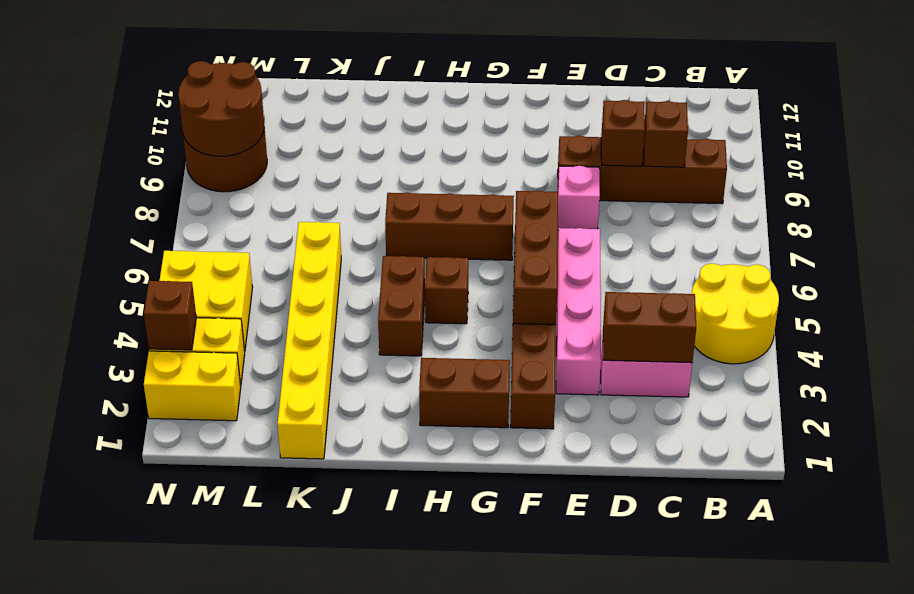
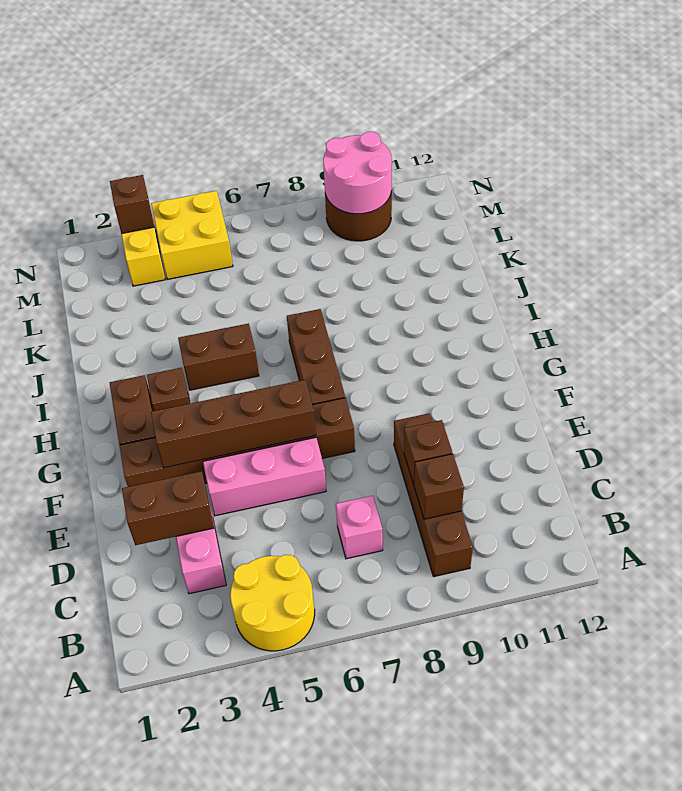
brown brick C3:D3 level 2 -> brown brick D2:D3 level 2
pink brick E3:E6 level 1 -> pink brick E4:E6 level 1
pink brick E8 level 1 -> pink brick C7 level 1
brown brick F4:F6 level 2 -> brown brick F3:F6 level 2
brown brick H5 level 1 -> brown brick H3 level 1
yellow brick K1:K6 level 1 -> none
yellow brick M2:N2 level 1 -> none
brown round brick M9:N10 level 2 -> pink round brick M9:N10 level 2

